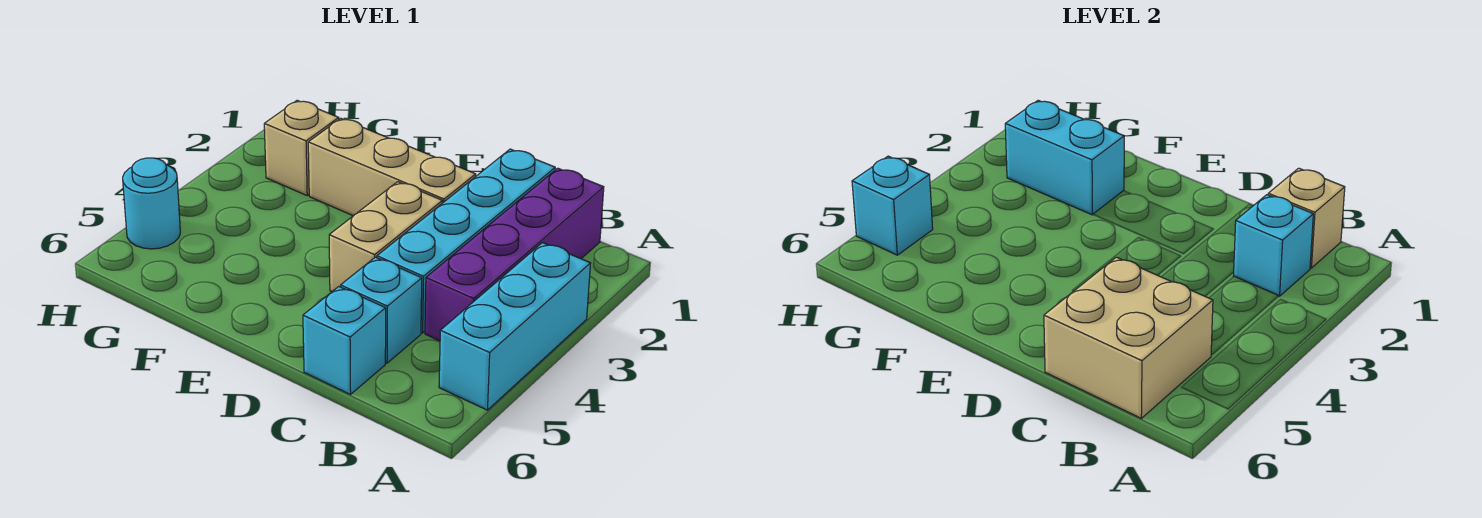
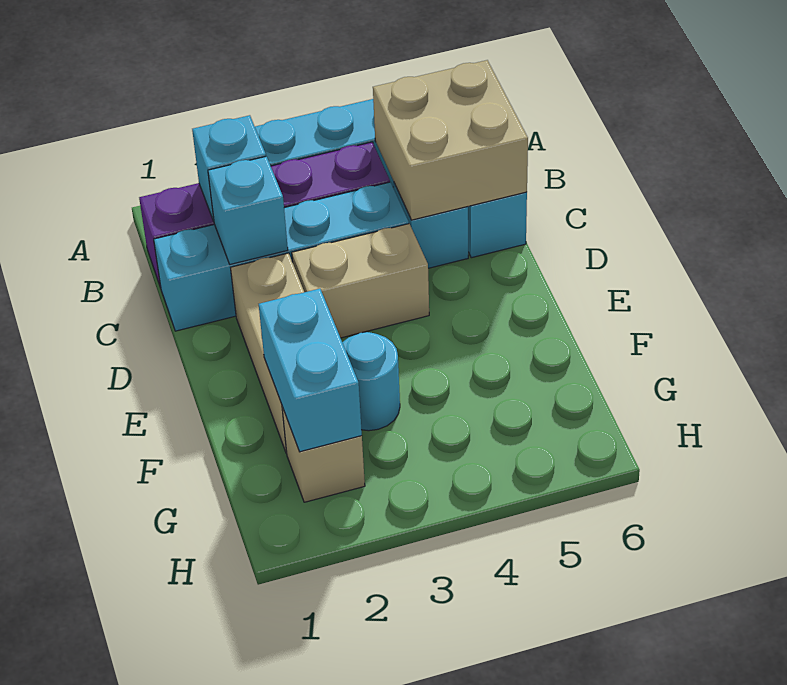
tan brick B1 level 2 -> none
cyan round brick H5 level 1 -> cyan round brick F3 level 1
cyan brick H5 level 2 -> cyan brick C2 level 2

